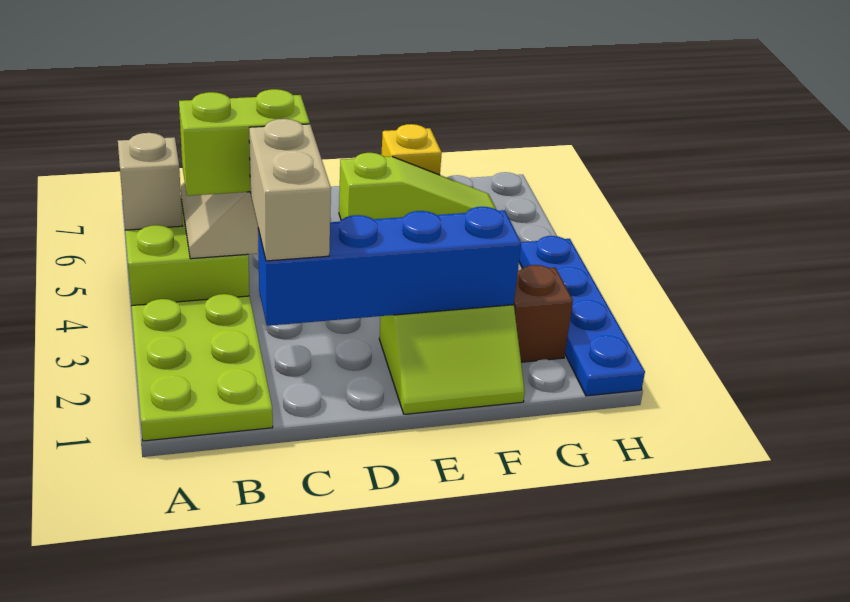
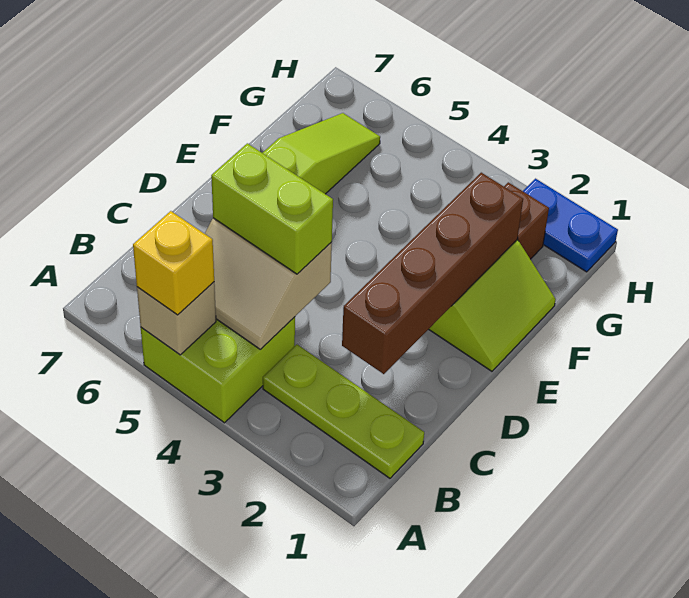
lime plate A1:B3 level 1 -> lime plate B1:B3 level 1
lime brick B4:C4 level 3 -> lime brick C4:C5 level 3
blue brick C2:F2 level 2 -> brown brick C2:F2 level 2
tan brick C2:C3 level 3 -> none
yellow brick F7 level 1 -> yellow brick A5 level 3
blue plate H1:H4 level 1 -> blue plate H1:H2 level 1

